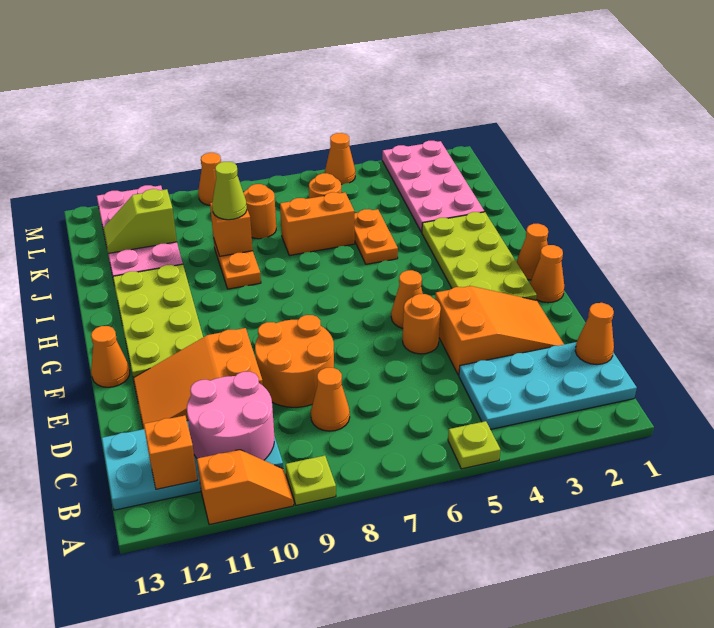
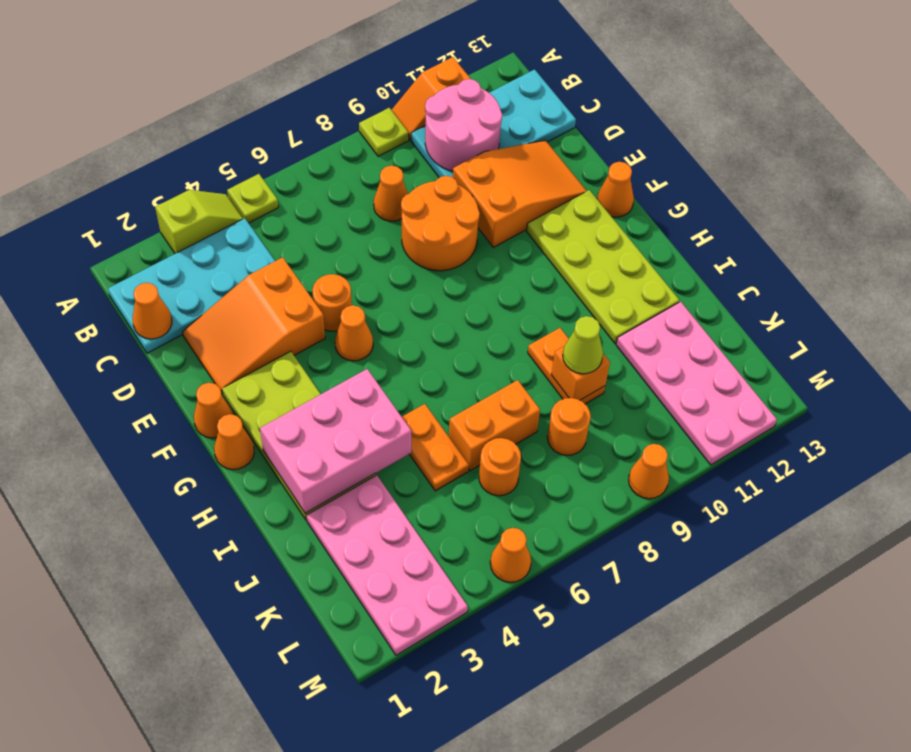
orange brick B12 level 2 -> none
none -> pink brick H2:I4 level 2
lime slope K11:K12 level 2 top 11 -> lime slope A3:A4 level 1 top 3

